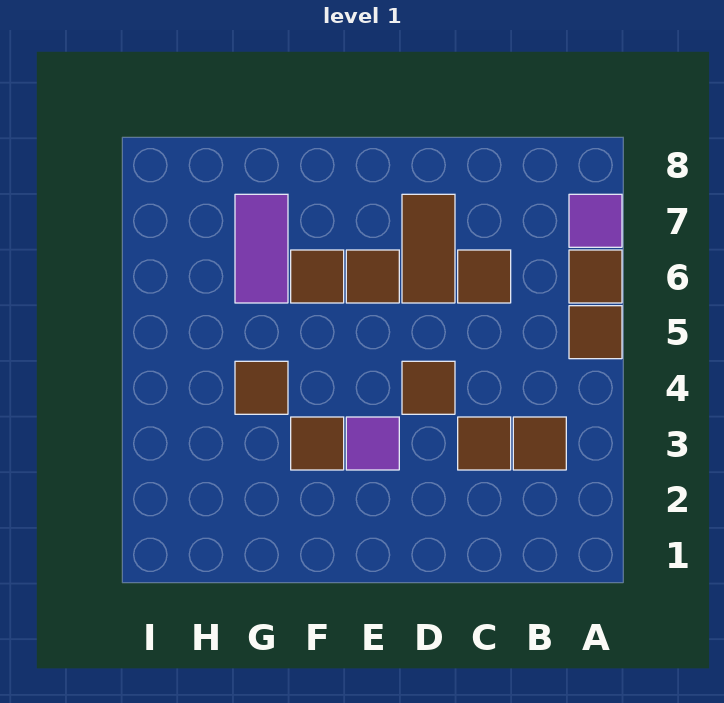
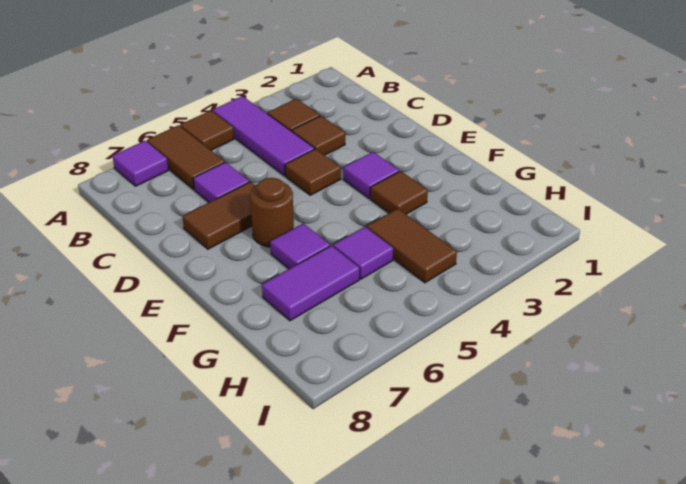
none -> purple tile A4:C4 level 1
brown tile A6 level 1 -> brown tile A6:B6 level 1
brown tile C6 level 1 -> purple tile C6 level 1
brown tile E6 level 1 -> brown round brick E6 level 1
brown tile F6 level 1 -> purple tile F6 level 1
brown tile G4 level 1 -> brown tile G4:H4 level 1
none -> purple tile G5 level 1

